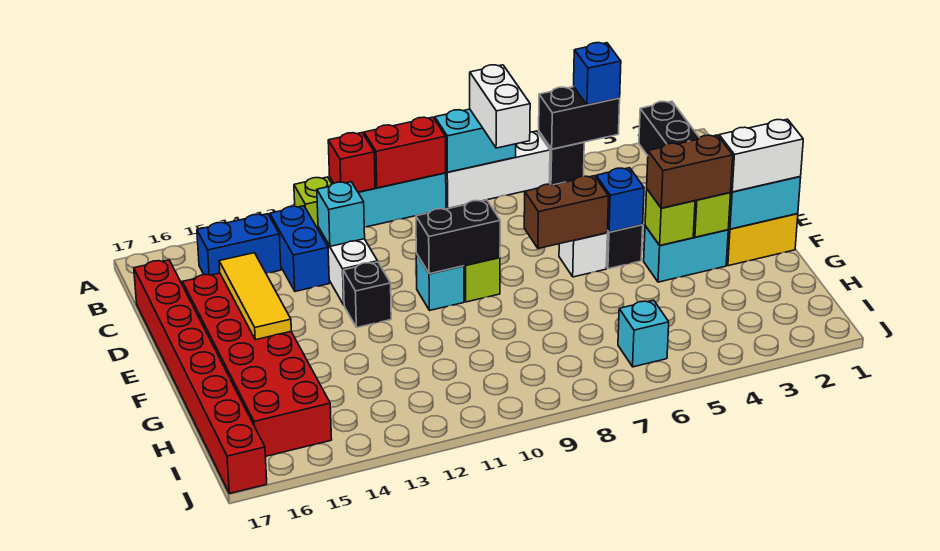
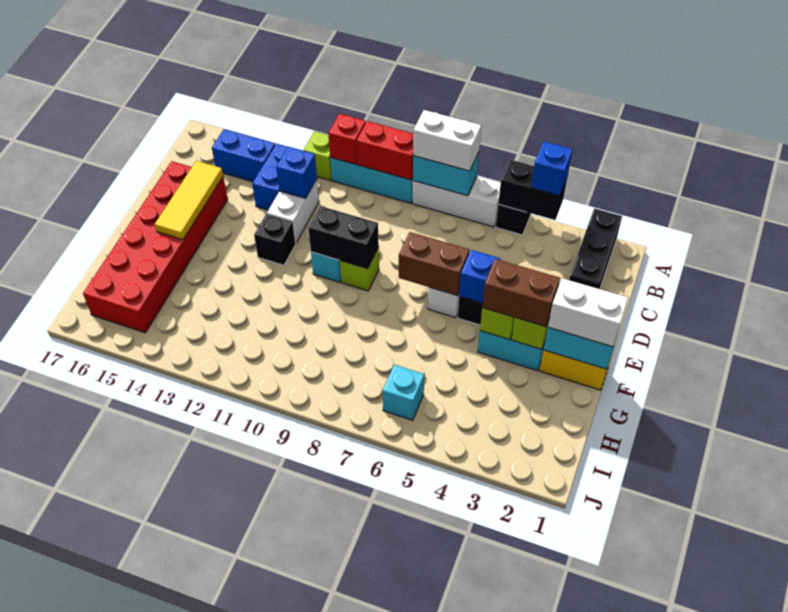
white brick A7:B7 level 3 -> white brick A7:A8 level 3
cyan brick C12 level 2 -> blue brick C12 level 2
red brick C17:J17 level 1 -> none

